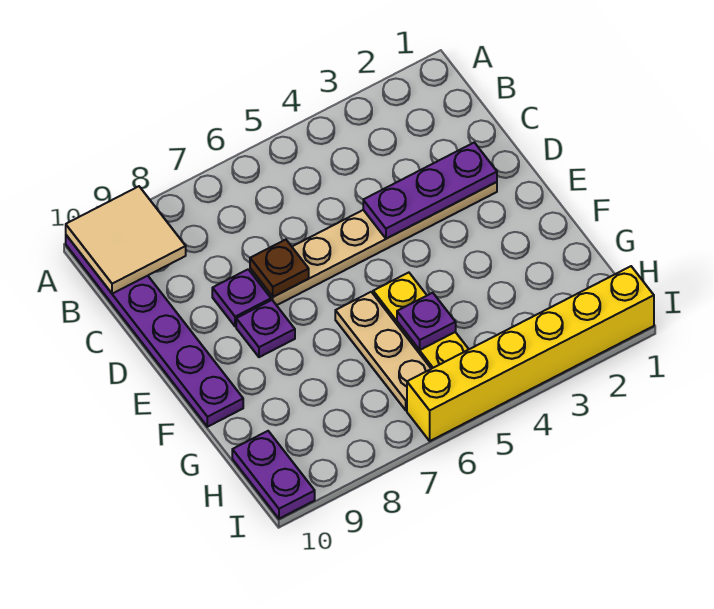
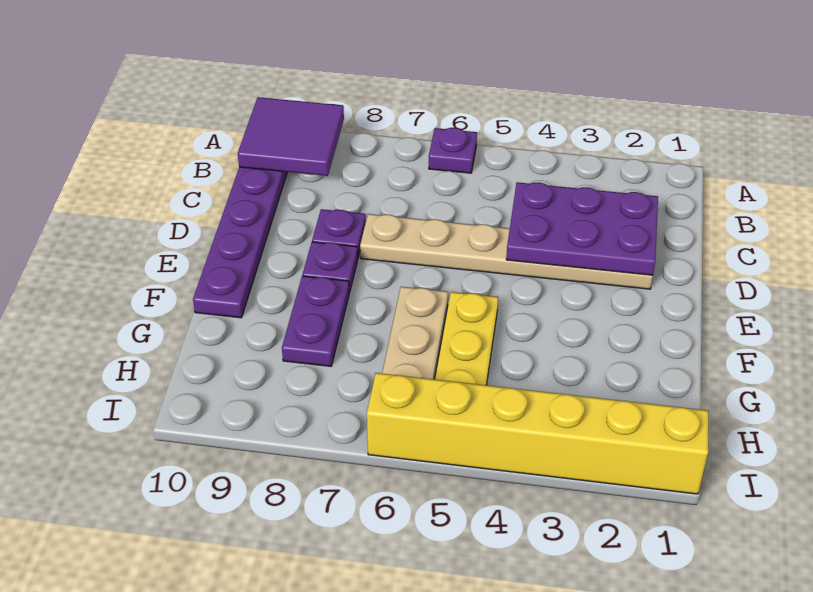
tan tile A9:B10 level 2 -> purple tile A9:B10 level 2
purple plate D2:D4 level 2 -> purple plate C2:D4 level 2
brown plate D7 level 2 -> none
purple plate G5 level 2 -> purple plate A6 level 1
purple plate H10:I10 level 1 -> purple plate F8:G8 level 1

